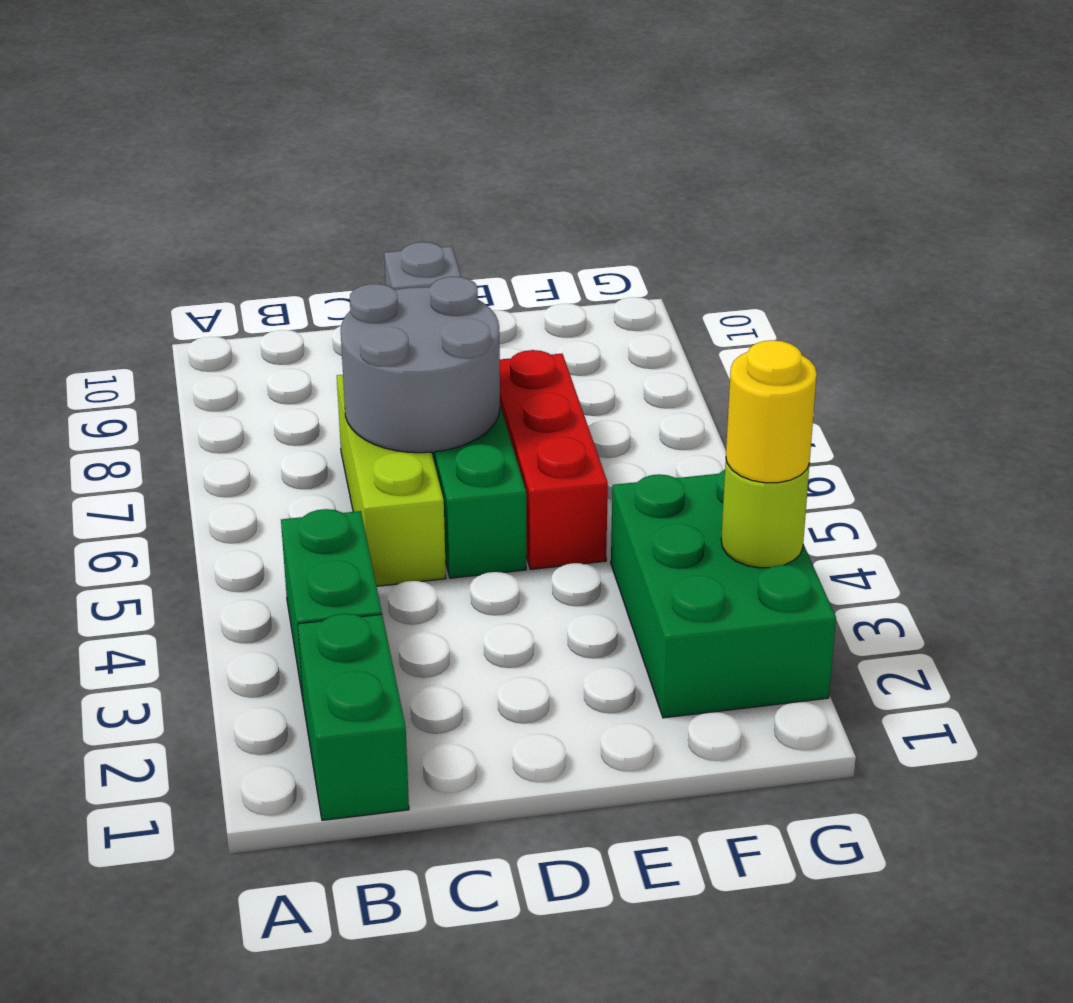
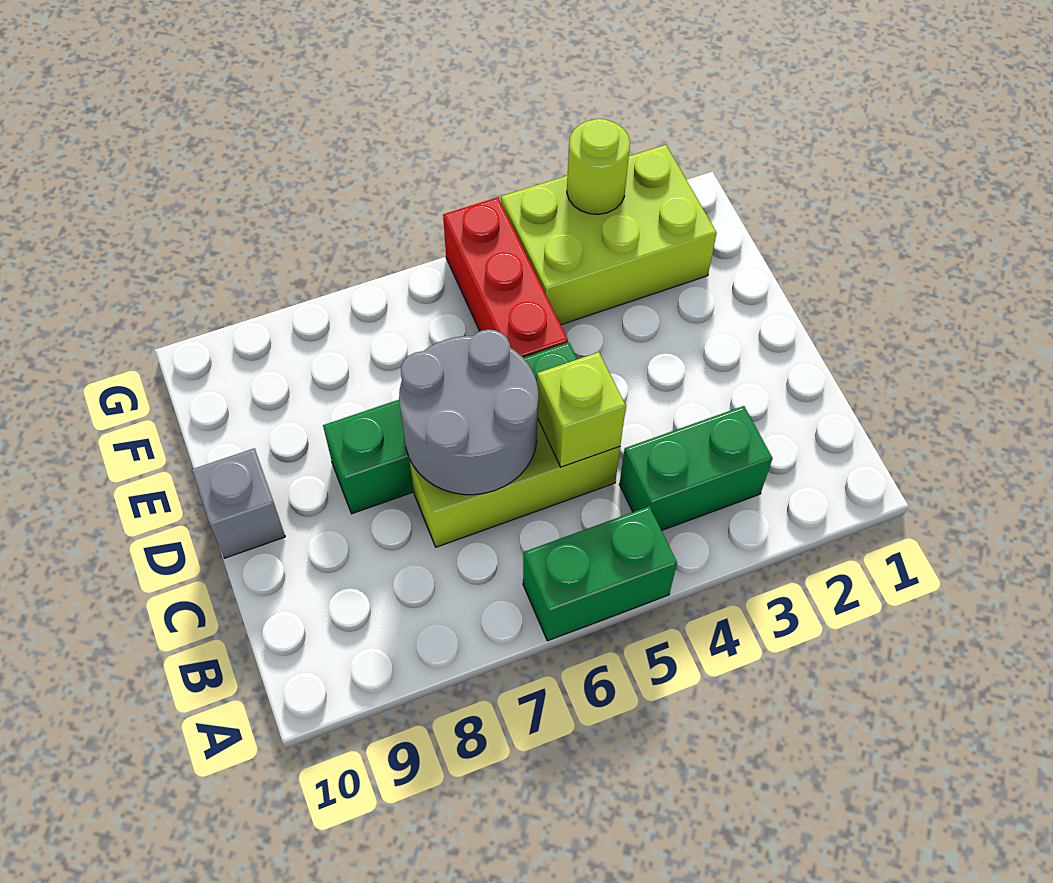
green brick B1:B2 level 1 -> green brick A5:A6 level 1
none -> lime brick C5 level 2
red brick E5:E7 level 1 -> red brick E5:G5 level 1
green brick F2:G4 level 1 -> lime brick F2:G4 level 1
yellow round brick G3 level 3 -> none

